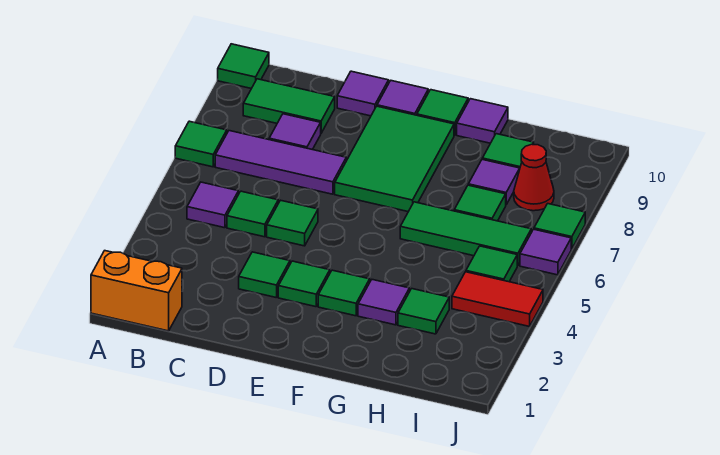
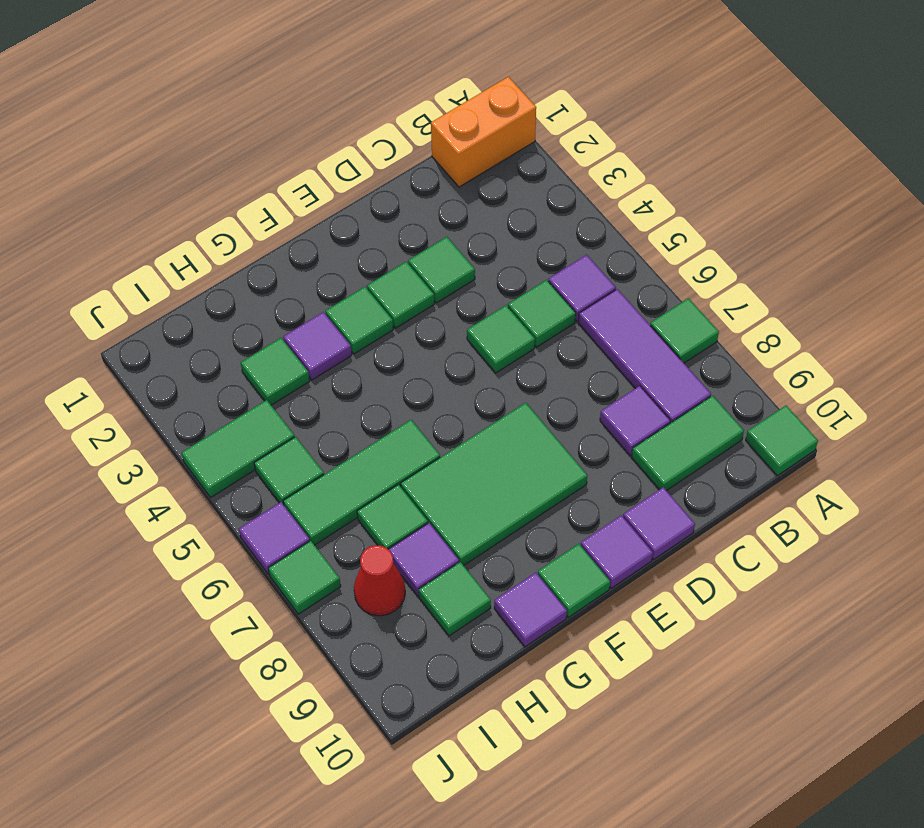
purple tile B7:D7 level 1 -> purple tile B6:B8 level 1
green tile E7:F9 level 1 -> green tile E7:G8 level 1
red tile I4:J4 level 1 -> green tile I4:J4 level 1

